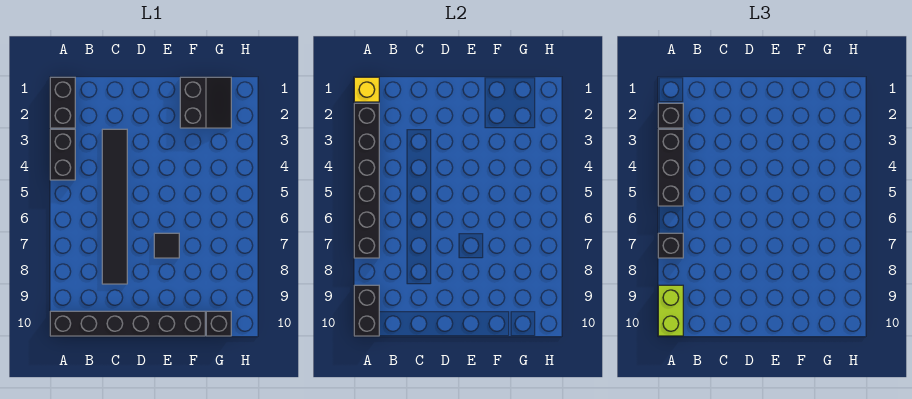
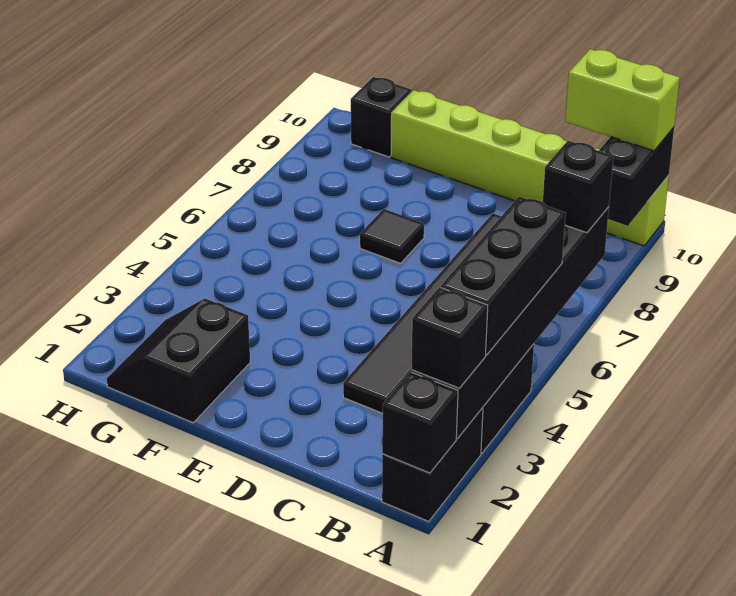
yellow brick A1 level 2 -> black brick A1 level 2
lime brick A9:A10 level 3 -> lime brick A10:B10 level 3
black brick A10:F10 level 1 -> lime brick A10:F10 level 1

